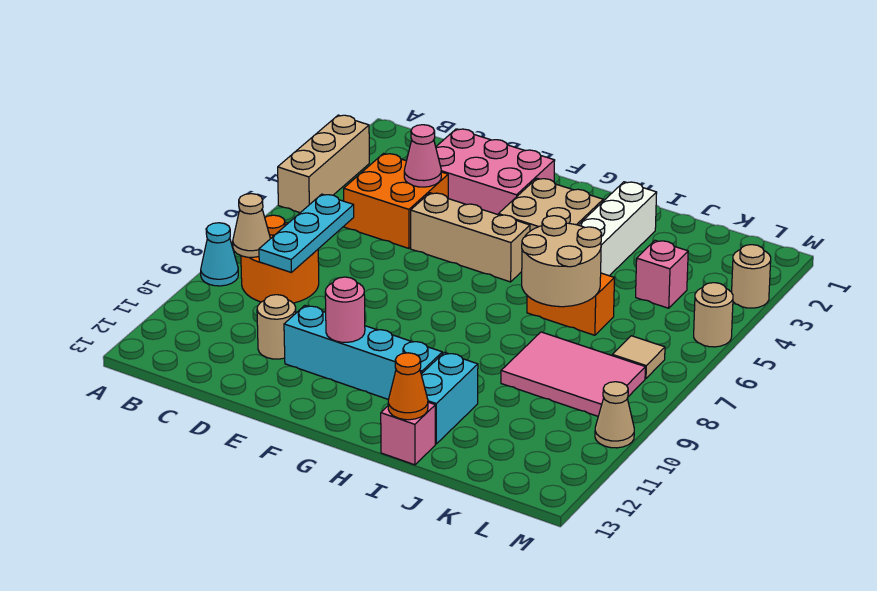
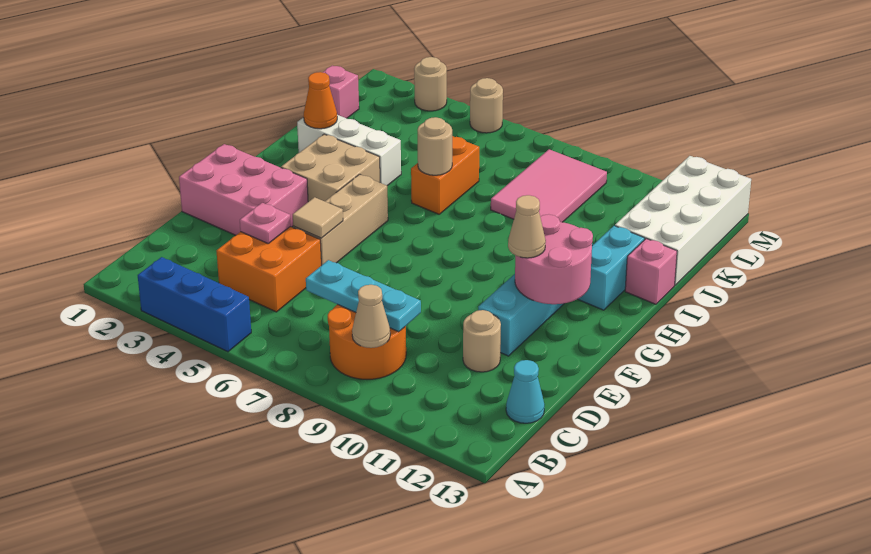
tan brick A3:A5 level 1 -> blue brick A3:A5 level 1
cyan cone A9 level 1 -> cyan cone C13 level 1
pink brick D2:F3 level 1 -> pink brick E1:F3 level 1
pink cone D4 level 2 -> pink plate D4 level 2
pink round brick F11 level 2 -> pink round brick F11:G12 level 2
tan round brick I6:J7 level 2 -> tan round brick I6 level 2
cyan brick I11:I12 level 1 -> cyan brick H12:I12 level 1
orange cone I13 level 2 -> orange cone I2 level 2
none -> white brick J12:M13 level 1
pink brick K4 level 1 -> pink brick K1 level 1
tan tile L7 level 1 -> tan tile E5 level 2
tan cone M10 level 1 -> tan cone F11 level 3

